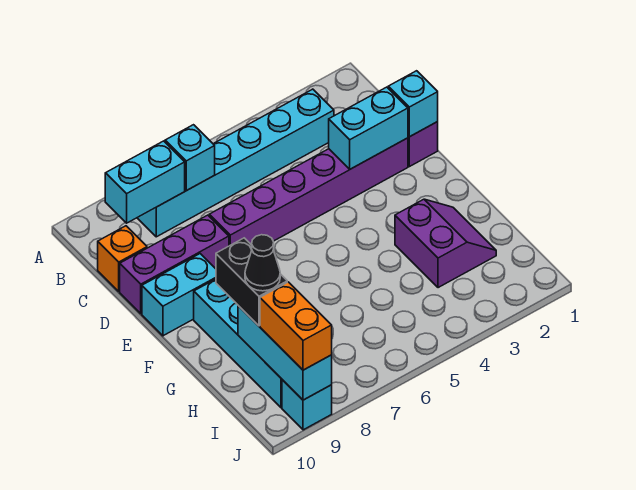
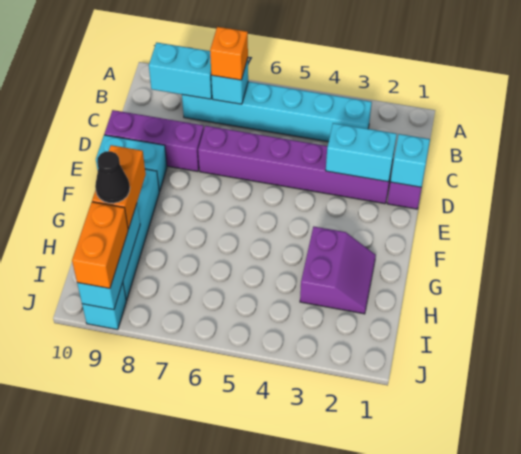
orange brick C10 level 1 -> orange brick B7 level 3
black brick G9:H9 level 3 -> orange brick G9:H9 level 3

